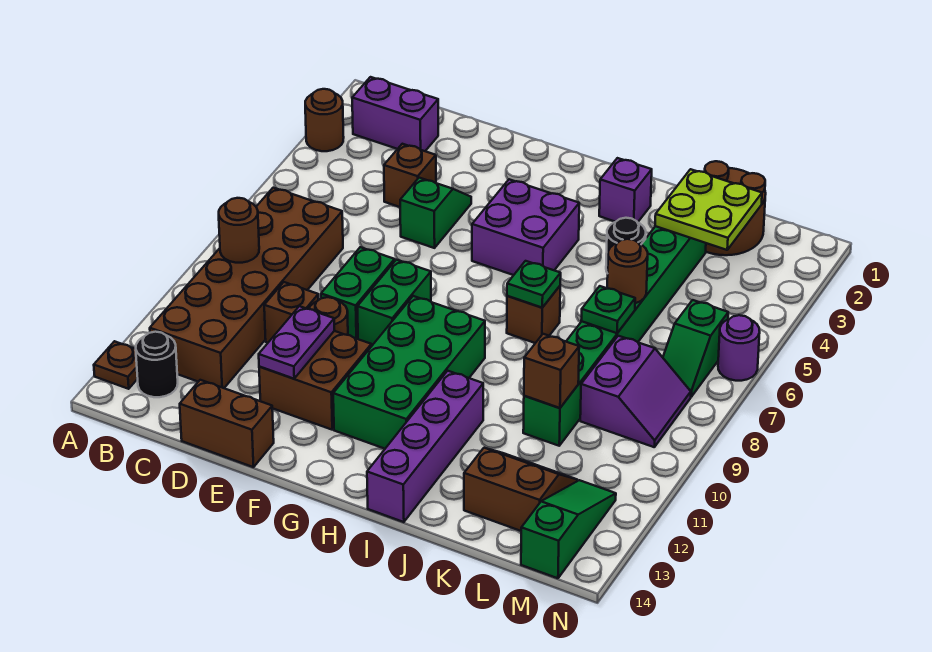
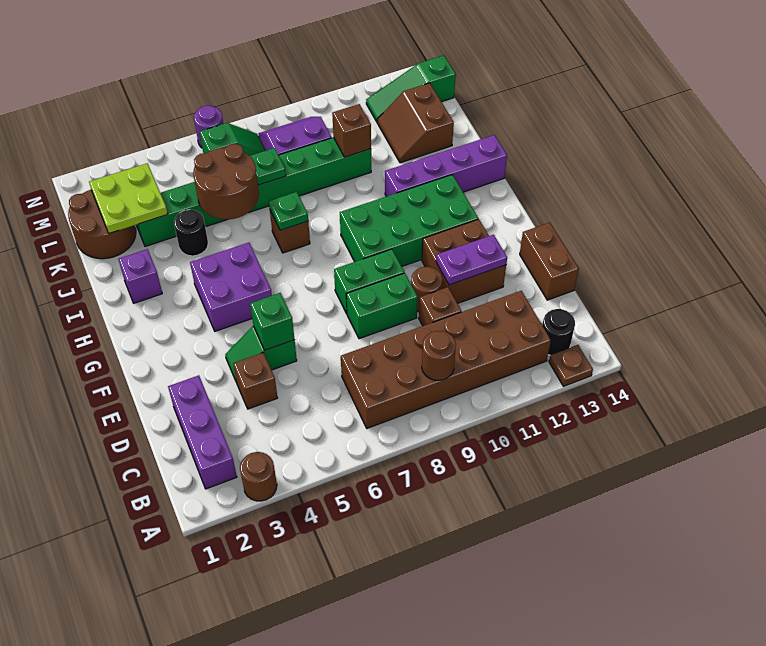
purple brick B2:C2 level 1 -> purple brick B2:D2 level 1
none -> green brick E5 level 2
brown round brick K6 level 2 -> brown round brick J5:K6 level 2

